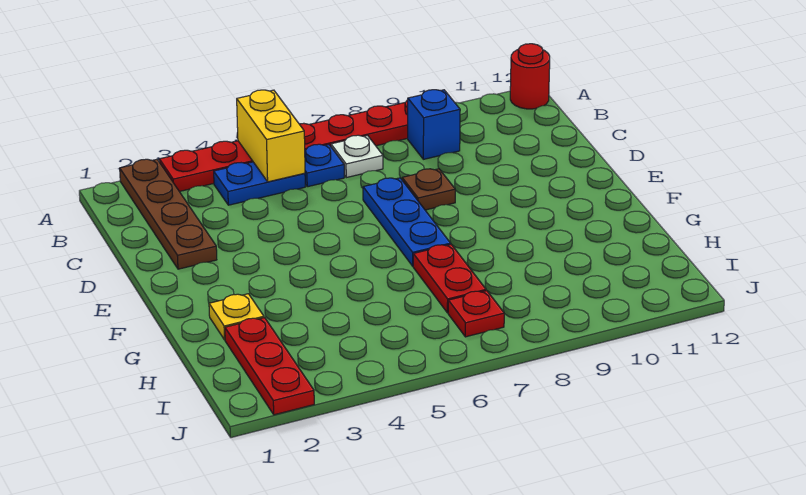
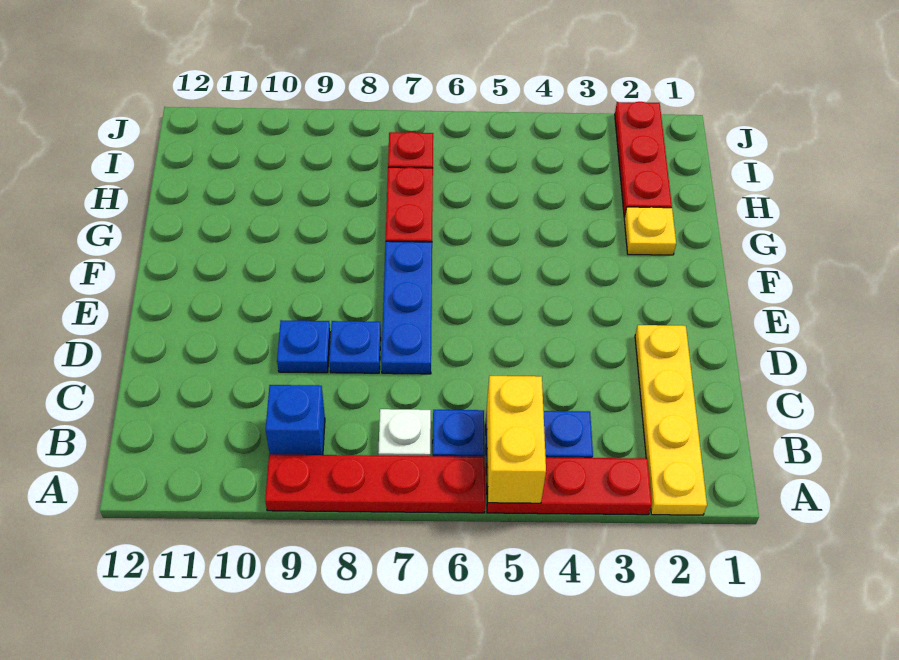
brown plate A2:D2 level 1 -> yellow plate A2:D2 level 1
red round brick A12 level 1 -> none
brown plate D8 level 1 -> blue plate D8 level 1
none -> blue plate D9 level 1

